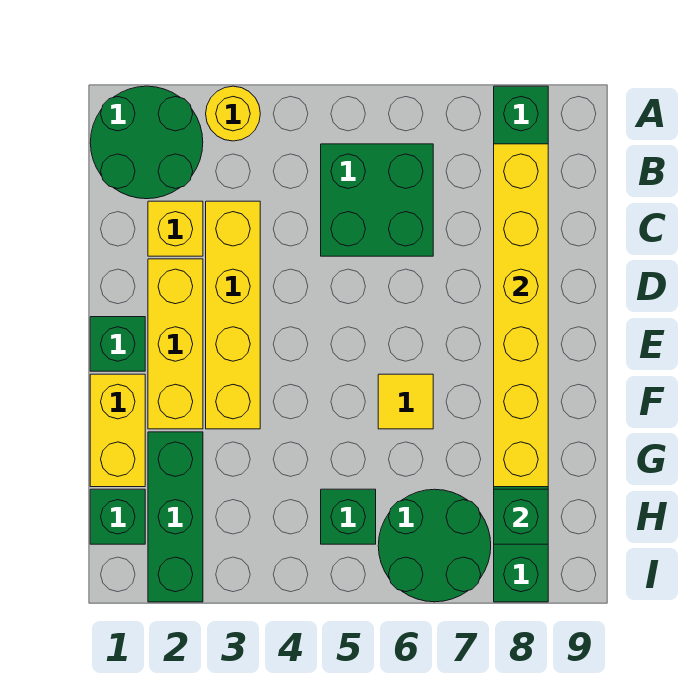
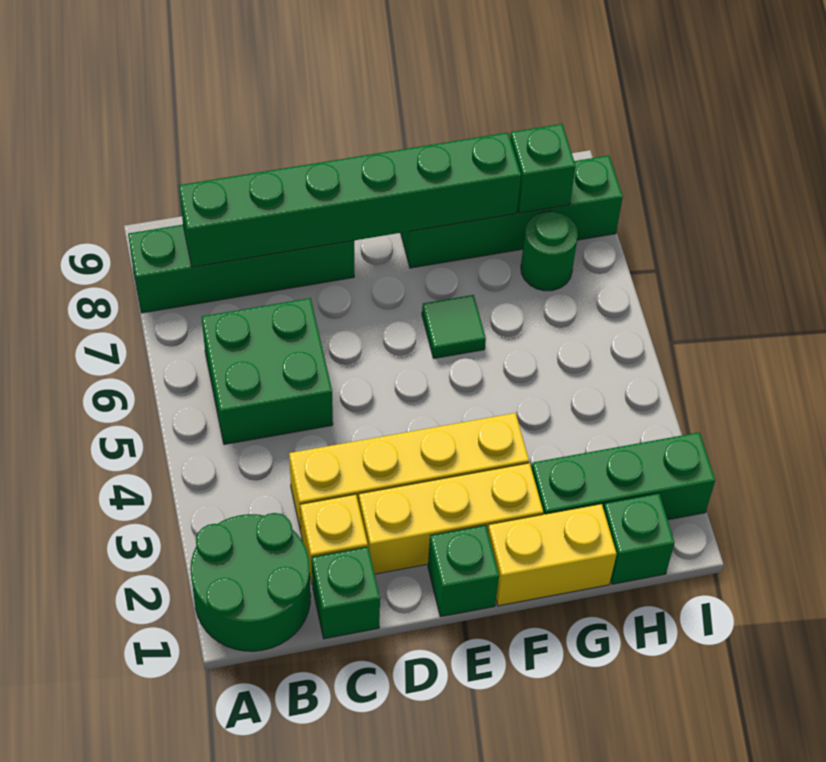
yellow round brick A3 level 1 -> none
yellow brick B8:G8 level 2 -> green brick B8:G8 level 2
yellow tile F6 level 1 -> green tile F6 level 1
green brick H5 level 1 -> green brick C1 level 1
green round brick H6:I7 level 1 -> green round brick H7 level 1

